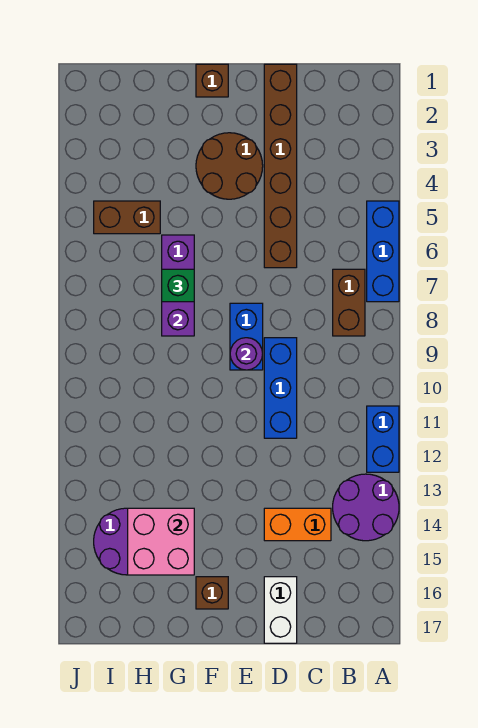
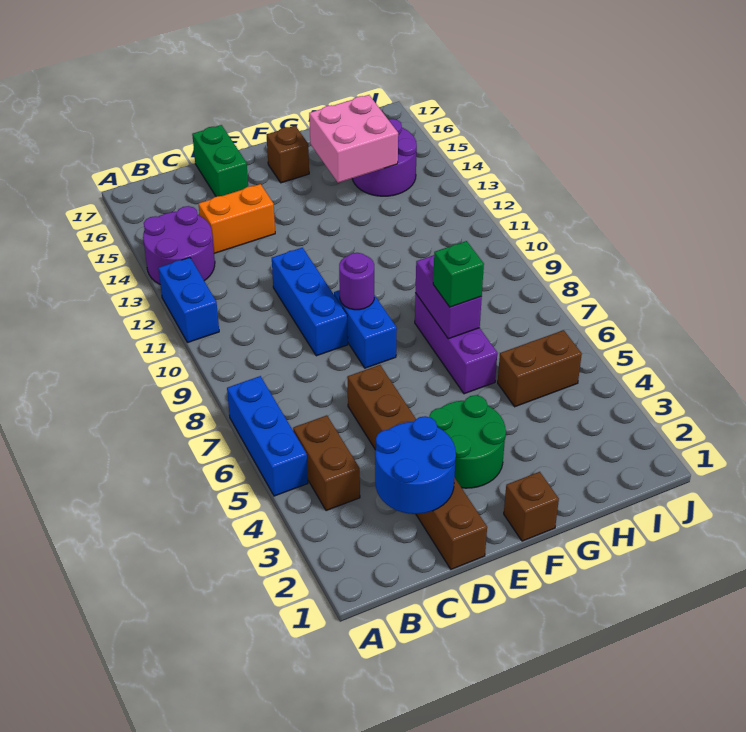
brown brick B7:B8 level 1 -> brown brick B4:B5 level 1
none -> blue round brick C2:D3 level 2
white brick D16:D17 level 1 -> green brick D16:D17 level 1
brown round brick E3:F4 level 1 -> green round brick E3:F4 level 1

